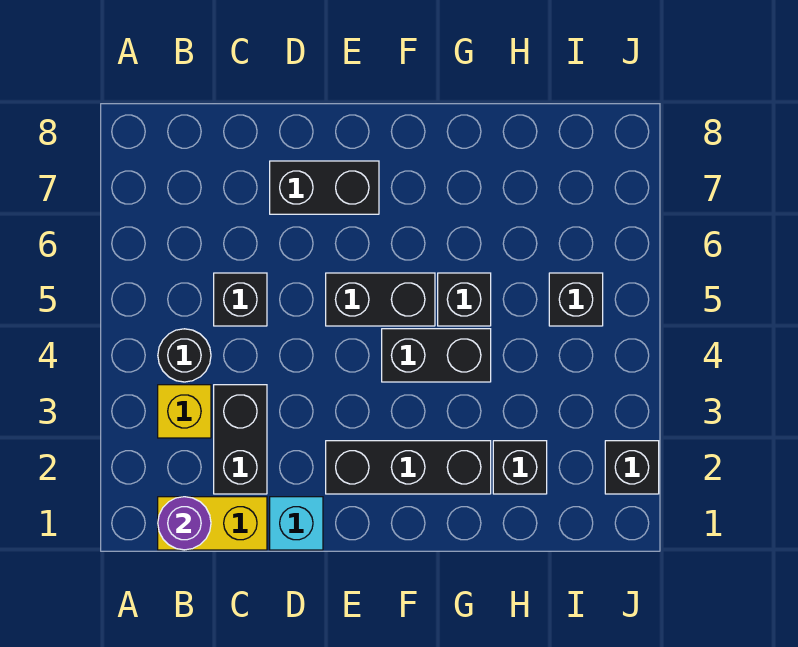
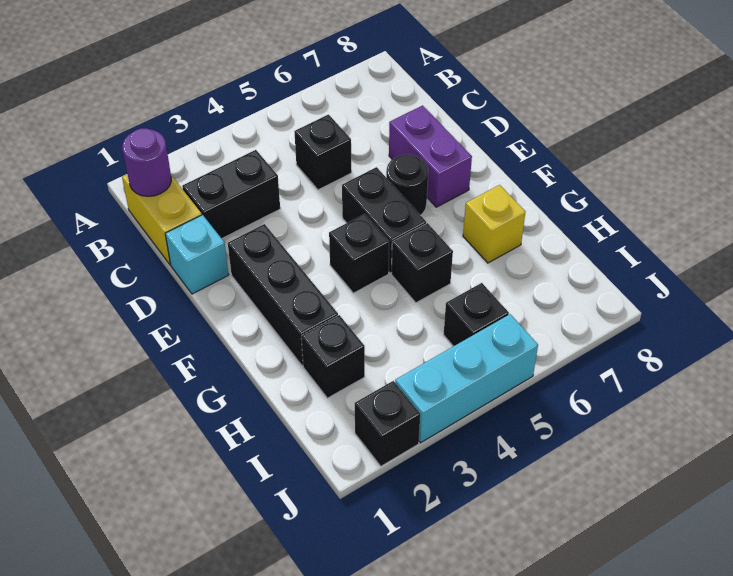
yellow brick B3 level 1 -> yellow brick G7 level 1
black round brick B4 level 1 -> black round brick E6 level 1
black brick D7:E7 level 1 -> purple brick D7:E7 level 1
black brick F4:G4 level 1 -> black brick F4 level 1
none -> cyan brick J3:J5 level 1

